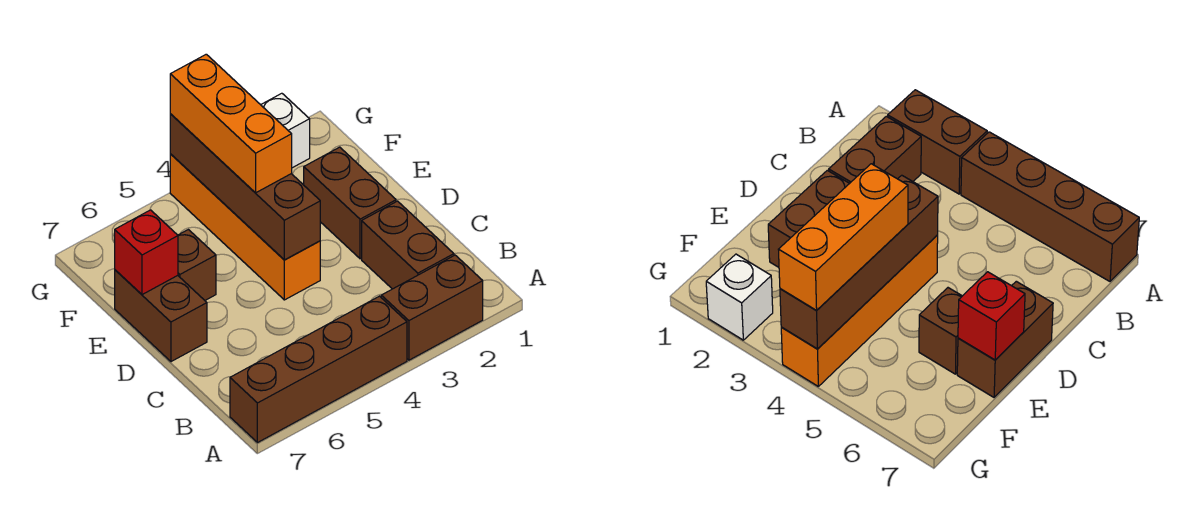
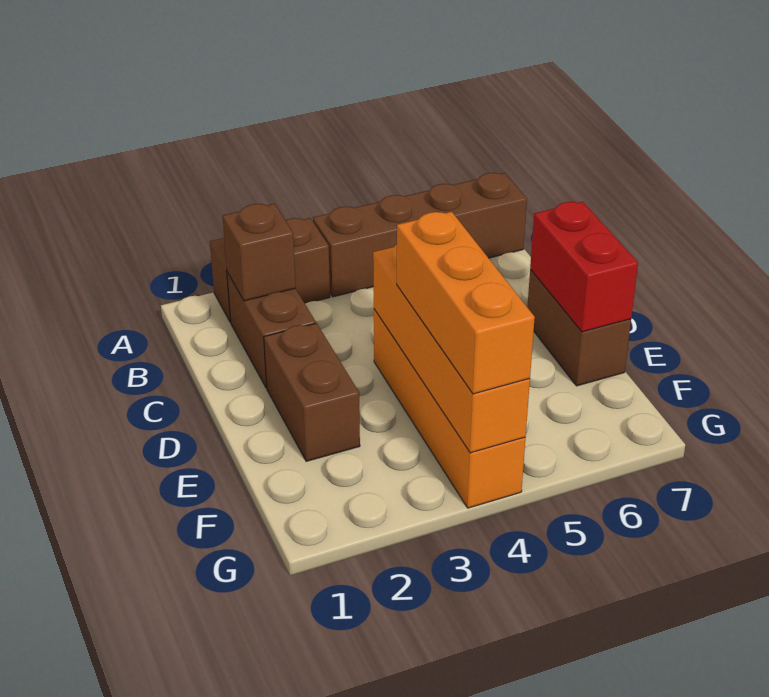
brown brick D4:G4 level 2 -> orange brick D4:G4 level 2
brown brick E6 level 1 -> brown brick B2 level 2
red brick E7 level 2 -> red brick D7:E7 level 2
white brick G2 level 1 -> none

